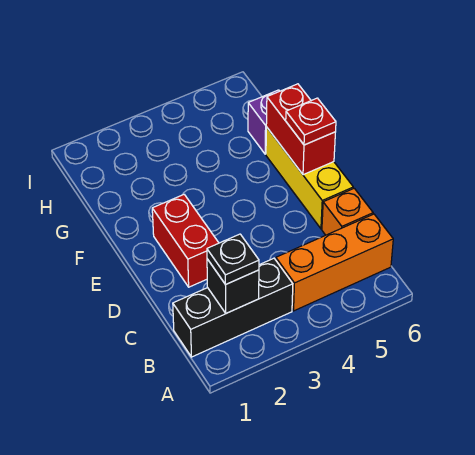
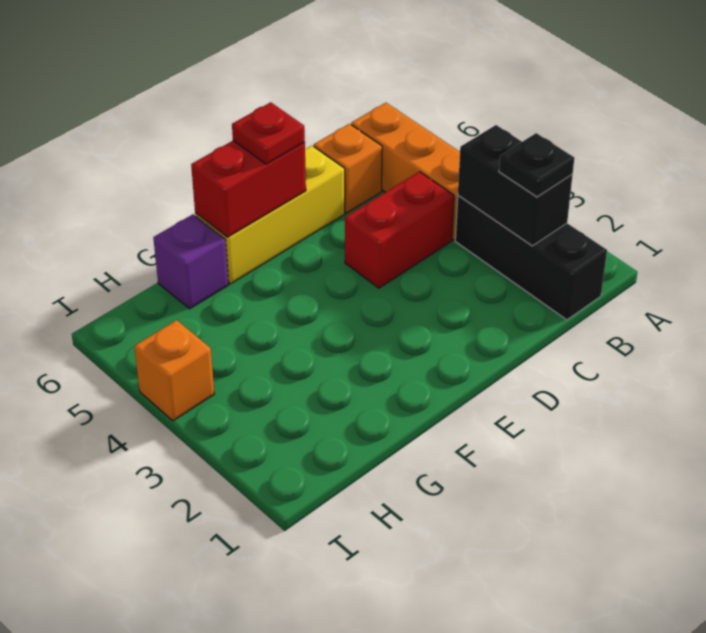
black brick B2 level 2 -> black brick B2:B3 level 2
red brick D2:E2 level 1 -> red brick C4:D4 level 1
none -> orange brick I4 level 1

